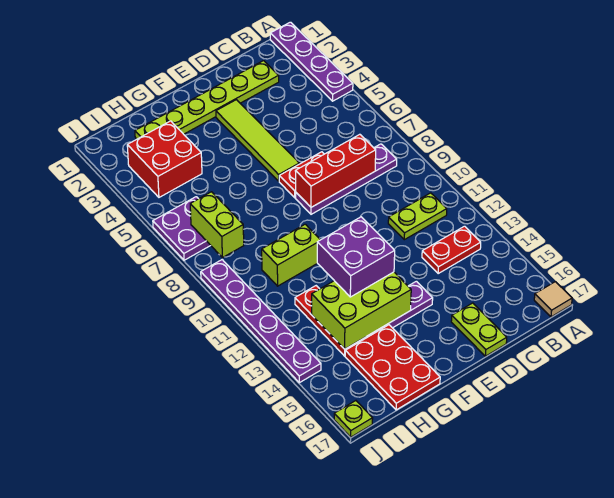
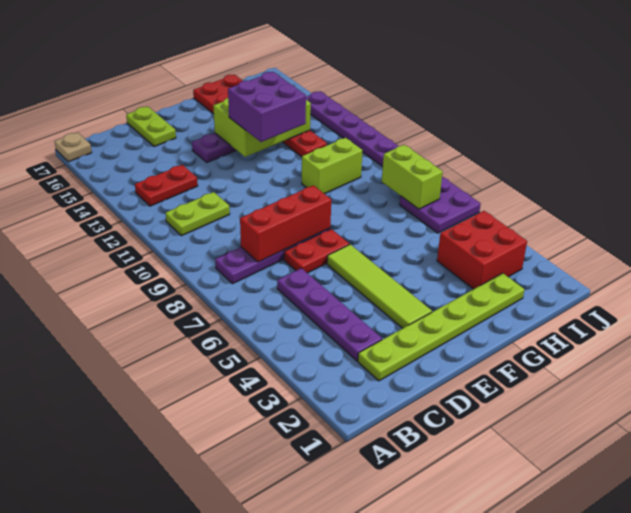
purple plate A1:A4 level 1 -> purple plate C3:C6 level 1
tan tile A17 level 1 -> tan plate A17 level 1
lime plate J17 level 1 -> none

